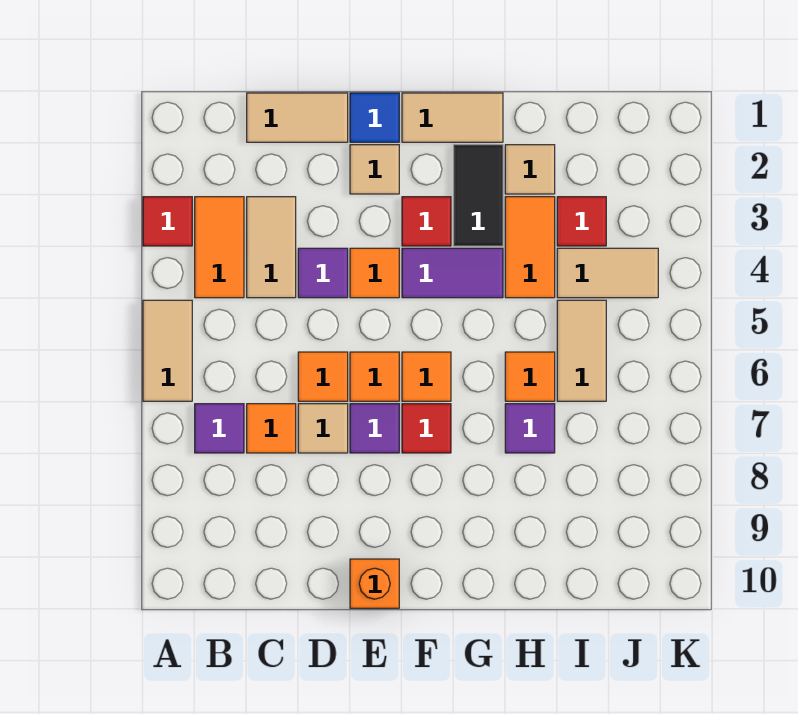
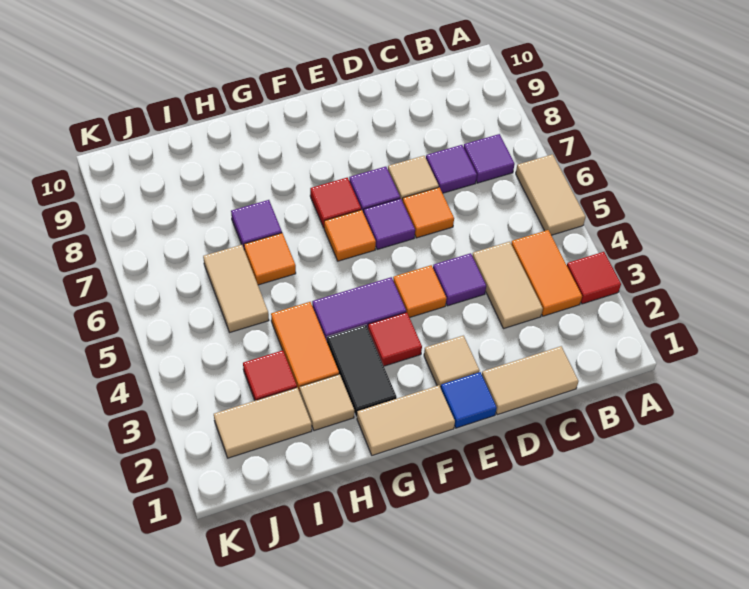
orange tile C7 level 1 -> purple tile C7 level 1
orange tile E6 level 1 -> purple tile E6 level 1
orange brick E10 level 1 -> none
tan tile I4:J4 level 1 -> tan tile I2:J2 level 1

